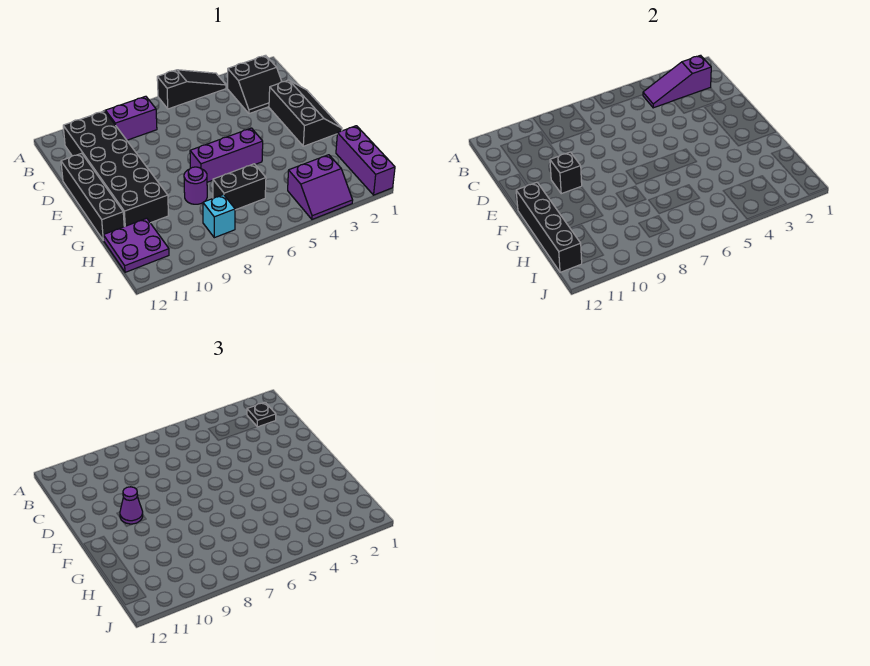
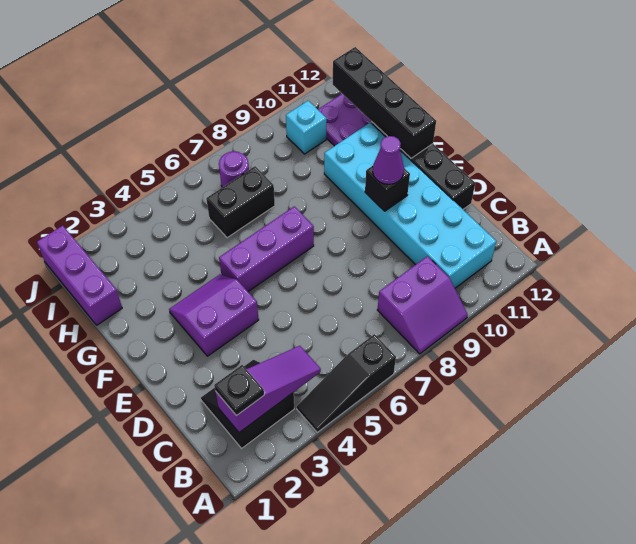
black brick B10:G11 level 1 -> cyan brick B10:G11 level 1
black slope D1:F2 level 1 top 2 -> none
purple round brick G8 level 1 -> purple round brick I7 level 1
purple slope I3:J4 level 1 top I -> purple slope E3:F4 level 1 top E
cyan brick I8 level 1 -> cyan brick I10 level 1

